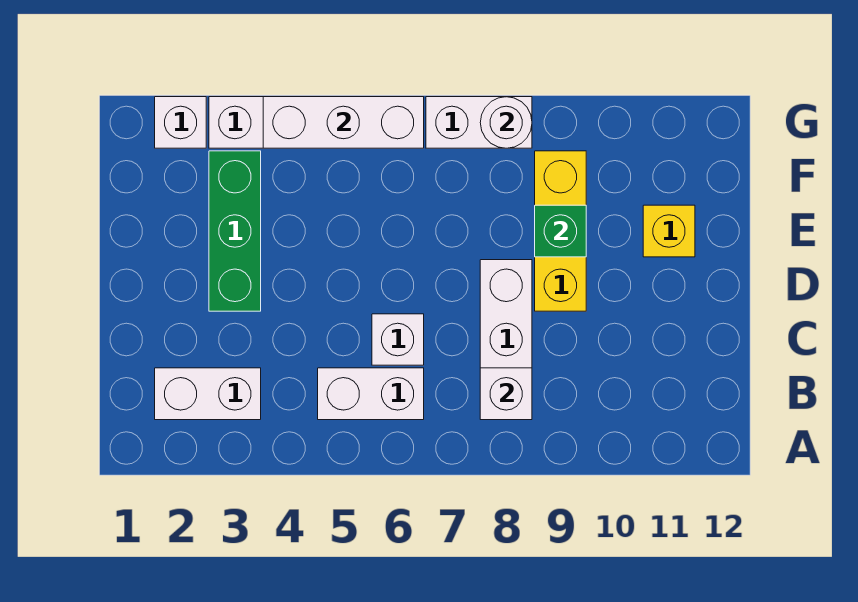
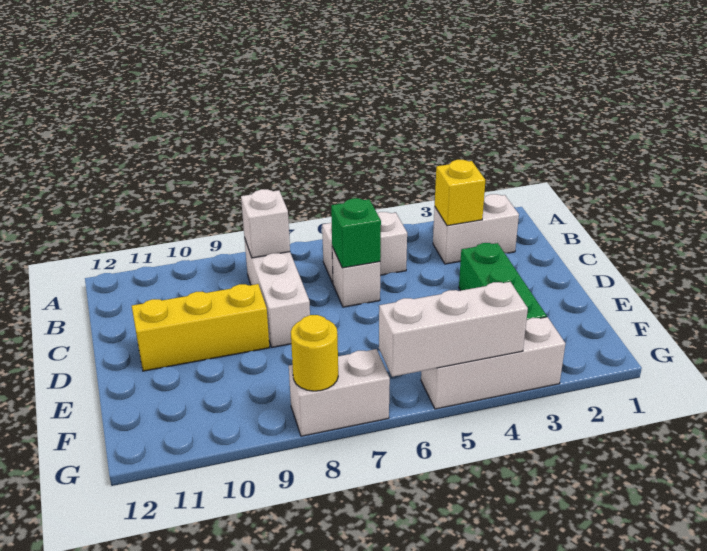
yellow brick D9:F9 level 1 -> yellow brick D9:D11 level 1
green brick E9 level 2 -> green brick C6 level 2
yellow brick E11 level 1 -> yellow brick B3 level 2
white brick G2 level 1 -> none
white round brick G8 level 2 -> yellow round brick G8 level 2

